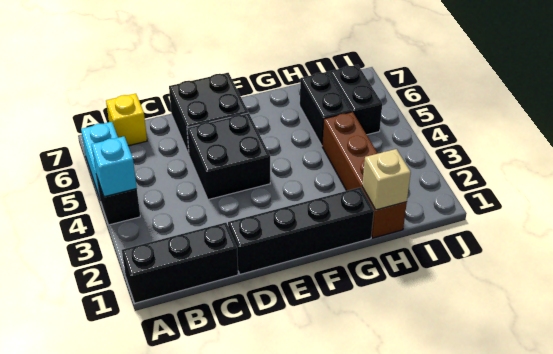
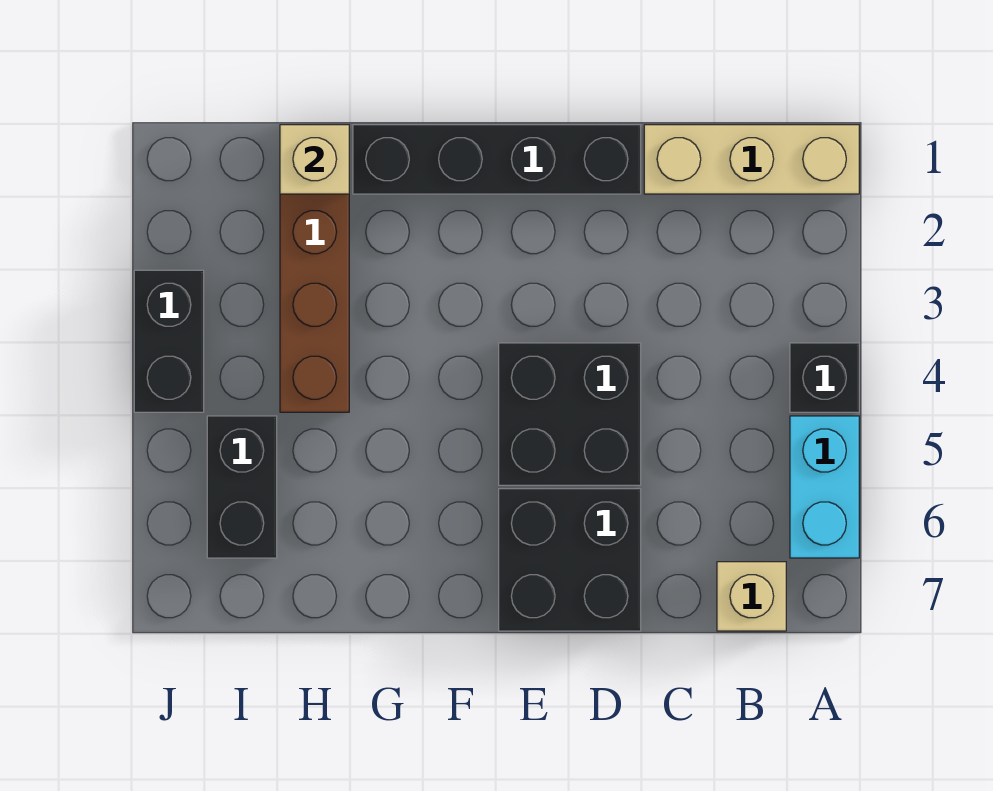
black brick A1:C1 level 1 -> tan brick A1:C1 level 1
cyan brick A4 level 2 -> none
yellow brick B7 level 1 -> tan brick B7 level 1
black brick H5:H6 level 1 -> black brick J3:J4 level 1

